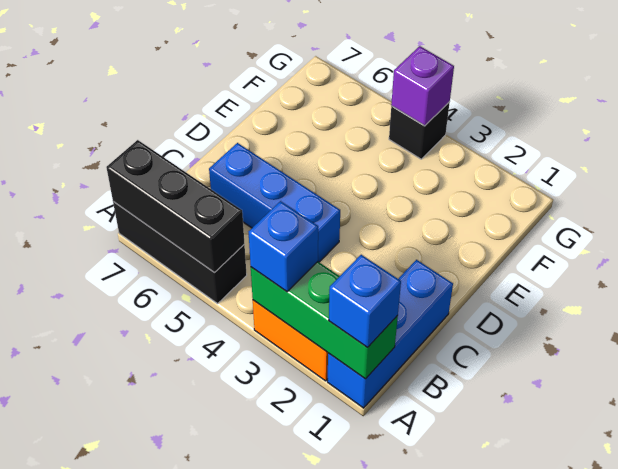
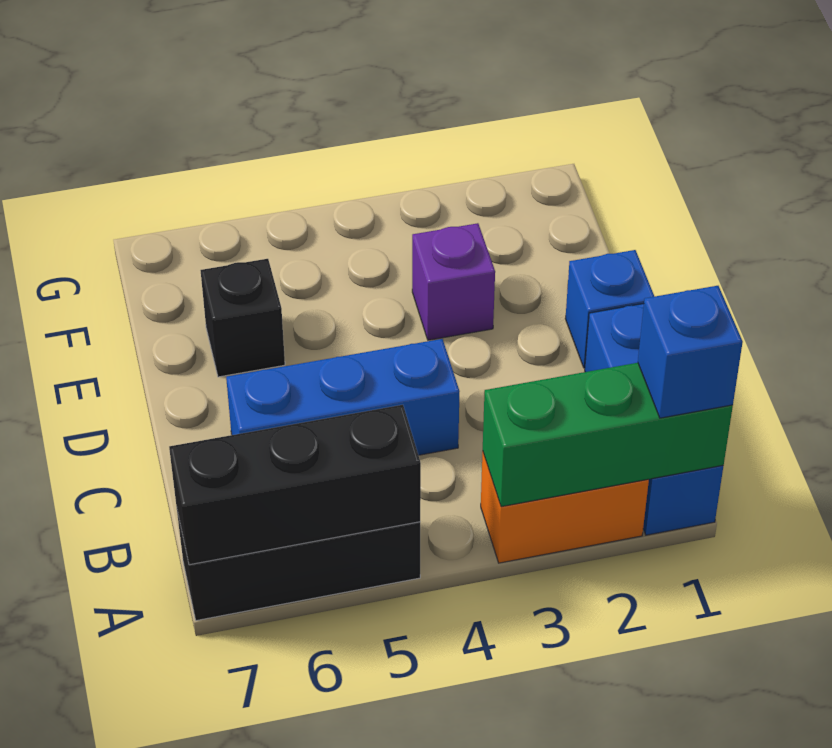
blue brick A3 level 3 -> blue brick D1 level 1
black brick G4 level 1 -> black brick E6 level 1
purple brick G4 level 2 -> purple brick E3 level 1

